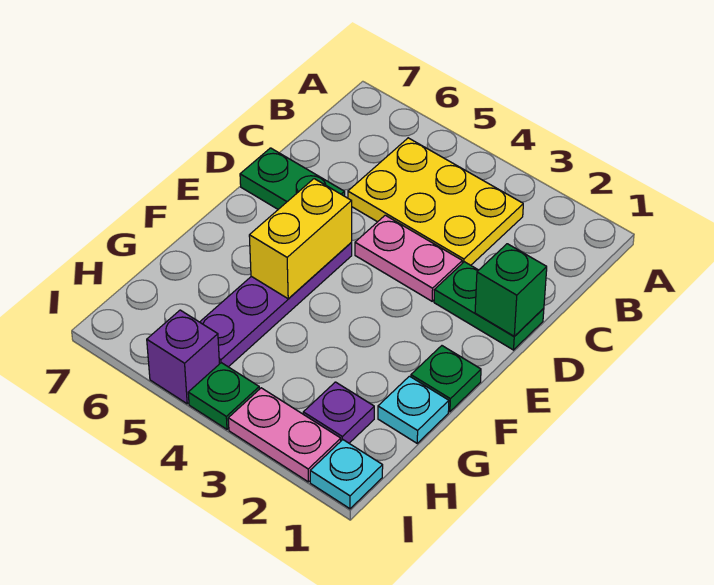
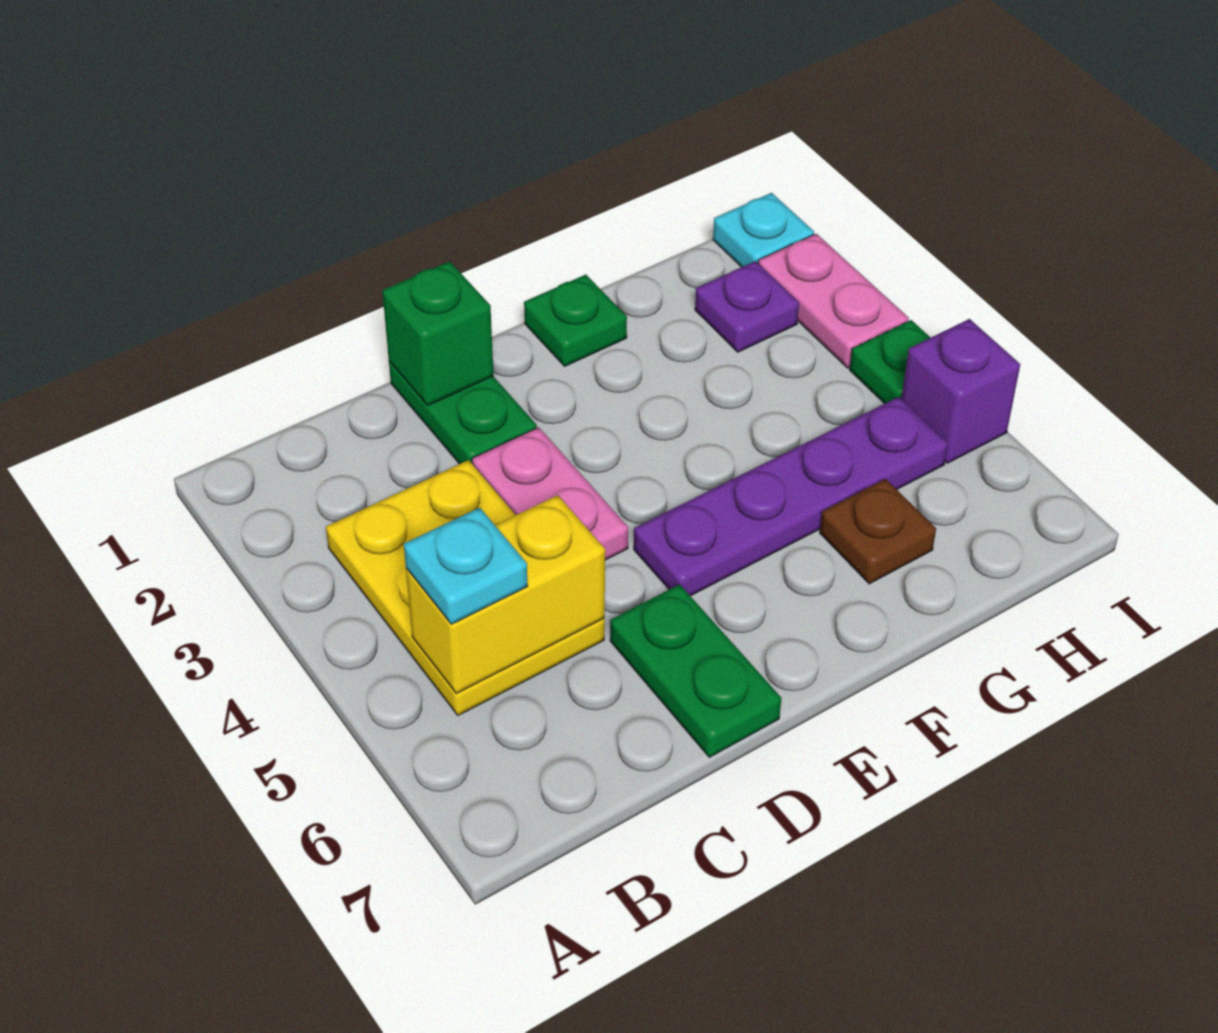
yellow brick E5:F5 level 2 -> yellow brick B5:C5 level 2
cyan plate G1 level 1 -> cyan plate B5 level 3
none -> brown plate G6 level 1

